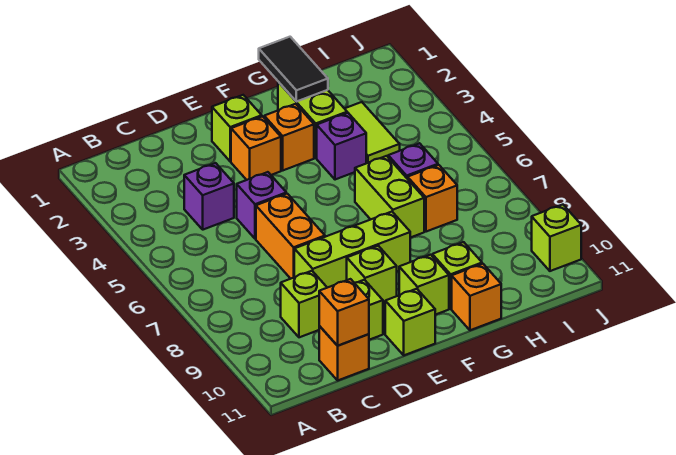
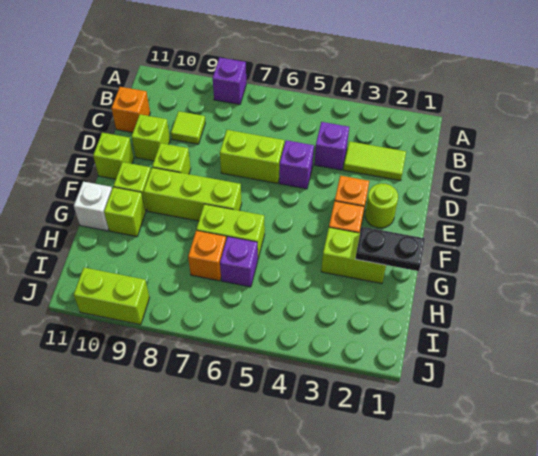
lime brick C9 level 1 -> lime tile C9 level 1
orange brick C11 level 2 -> none
orange brick D6:D7 level 1 -> lime brick D6:D7 level 1
lime brick D8:F8 level 1 -> lime brick F7:F9 level 1
lime brick E2 level 1 -> lime round brick E2 level 1
black tile G1:G2 level 2 -> black plate G1:G2 level 2
purple brick G4 level 1 -> purple brick A8 level 1
orange brick G11 level 1 -> white brick G11 level 1
lime tile H3:H4 level 1 -> lime tile C2:C3 level 1
lime brick J10 level 1 -> lime brick J9:J10 level 1

